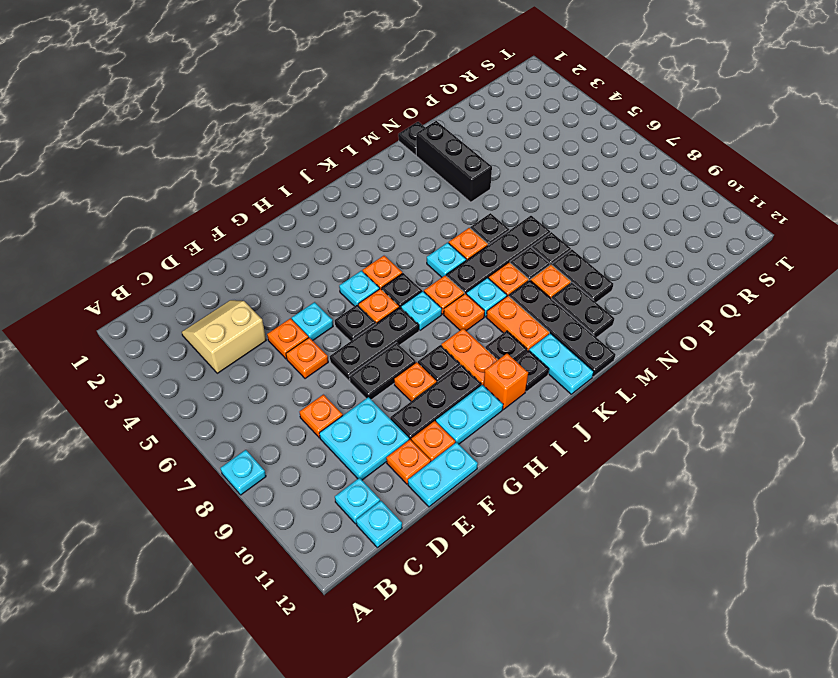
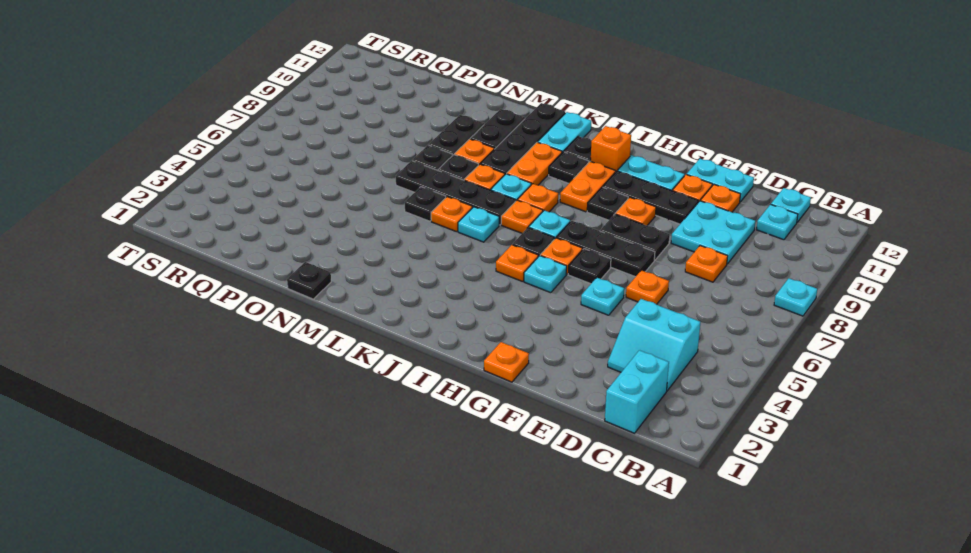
none -> cyan brick C1:C2 level 1
tan slope C3:D4 level 1 top 4 -> cyan slope C3:D4 level 1 top 4
orange plate E5 level 1 -> orange plate G1 level 1
black brick N2:N4 level 1 -> none

